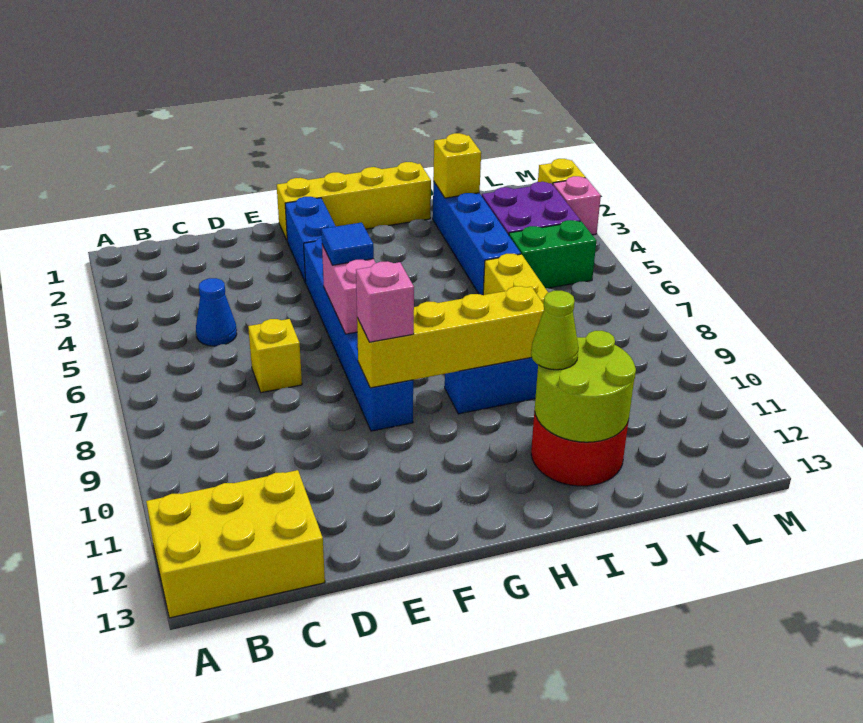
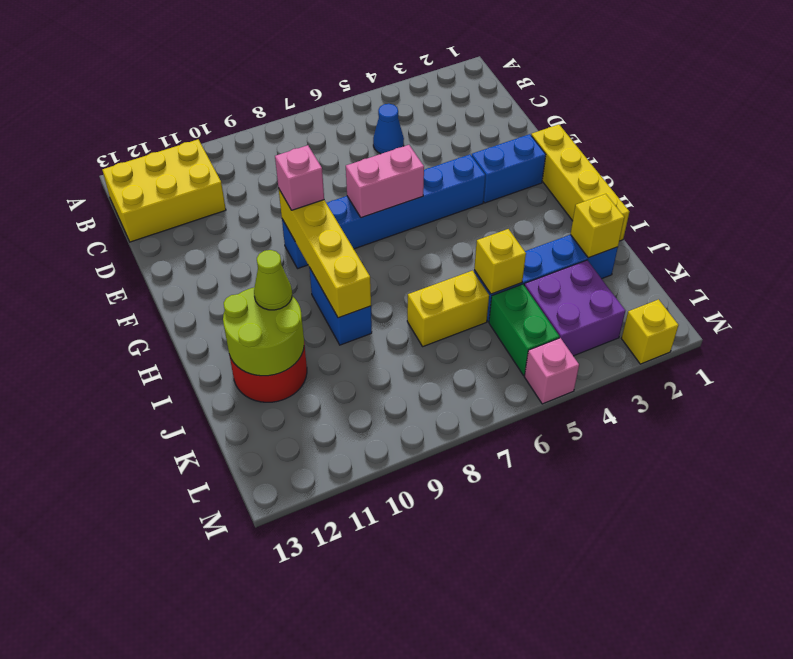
yellow brick A12:C13 level 1 -> yellow brick B11:C13 level 1
yellow brick D7 level 1 -> yellow brick J5 level 2
blue tile F6 level 3 -> none
pink brick M3 level 1 -> pink brick M5 level 1

